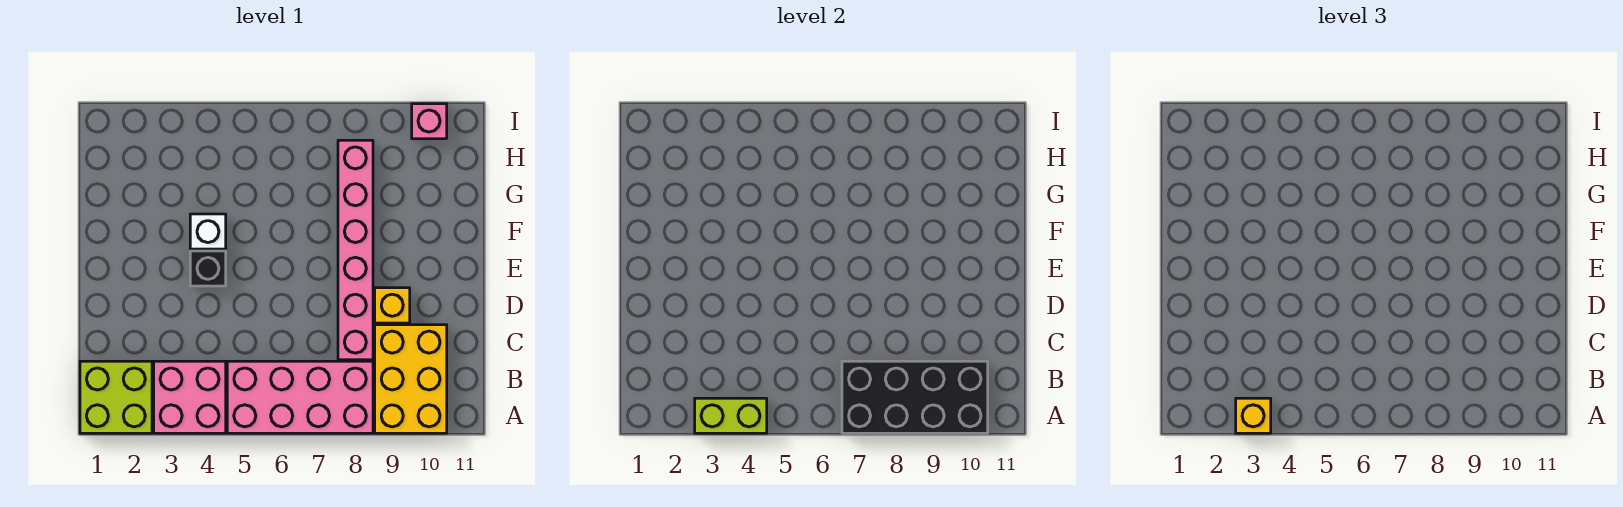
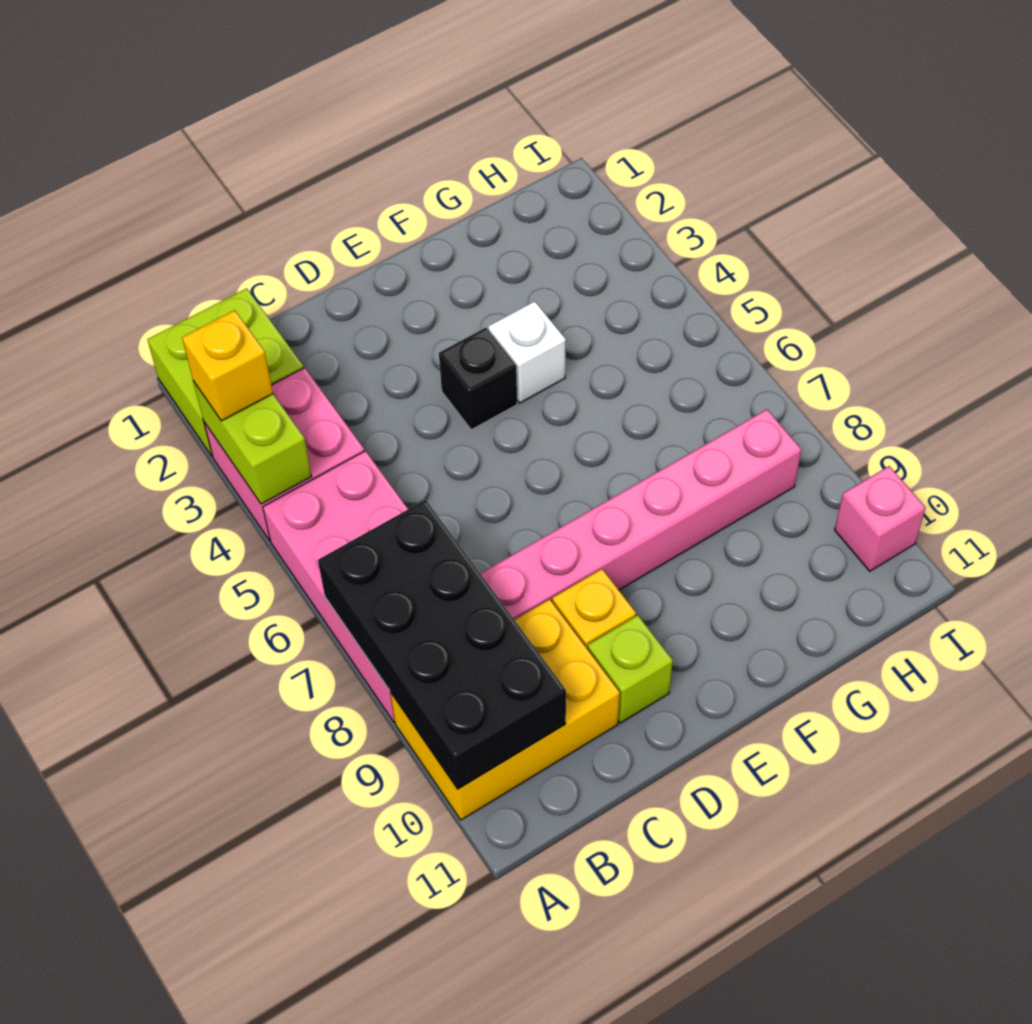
none -> lime brick D10 level 1

